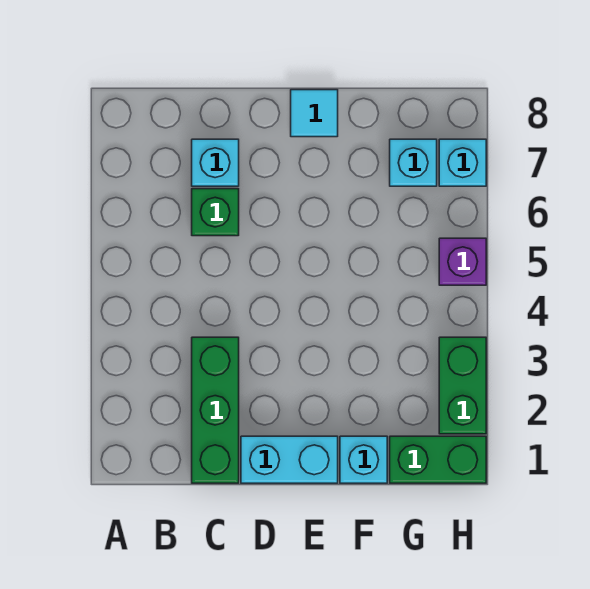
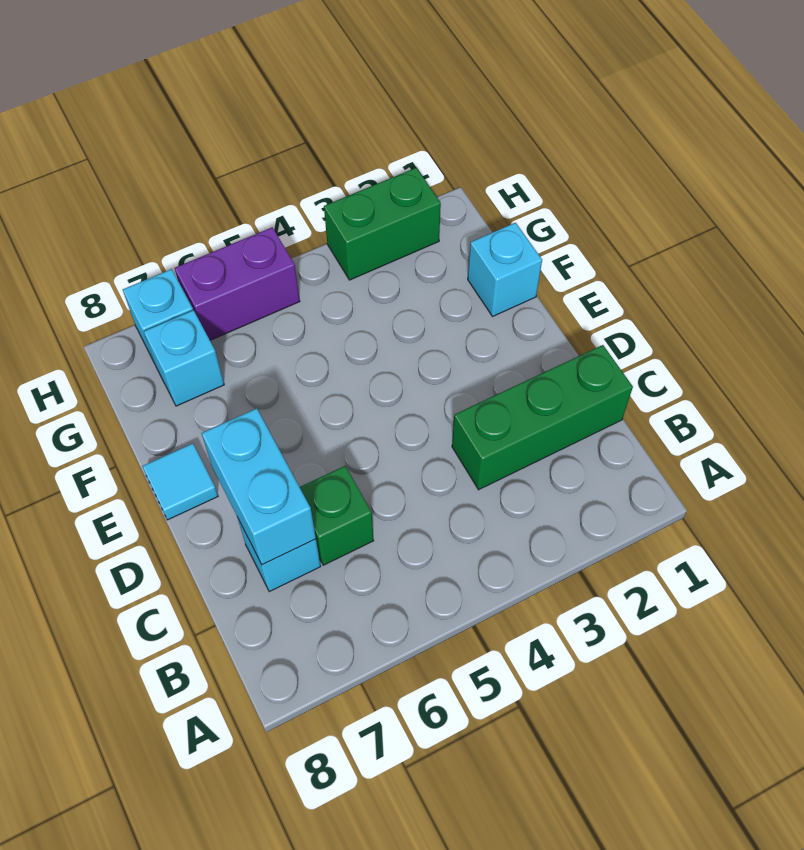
cyan brick D1:E1 level 1 -> cyan brick C7:D7 level 2
green brick G1:H1 level 1 -> none
purple brick H5 level 1 -> purple brick H5:H6 level 1

